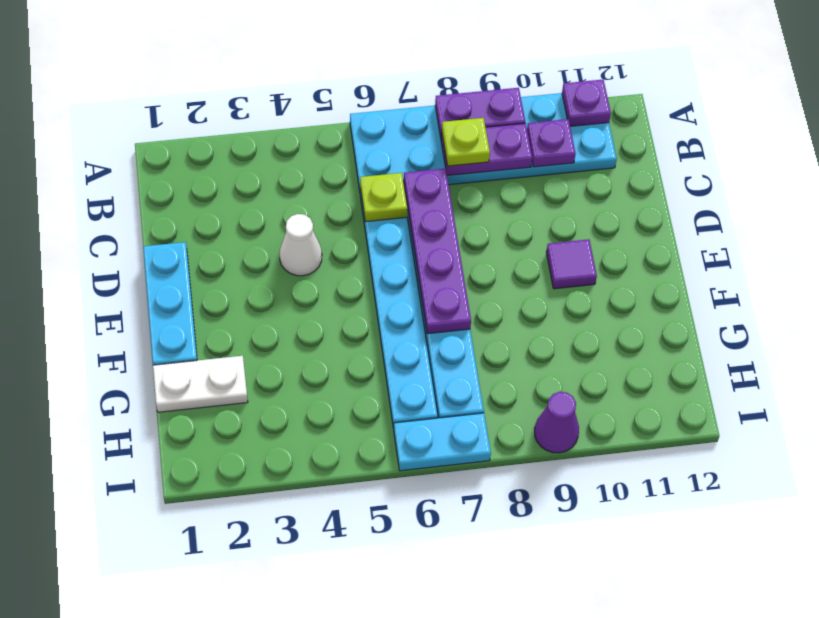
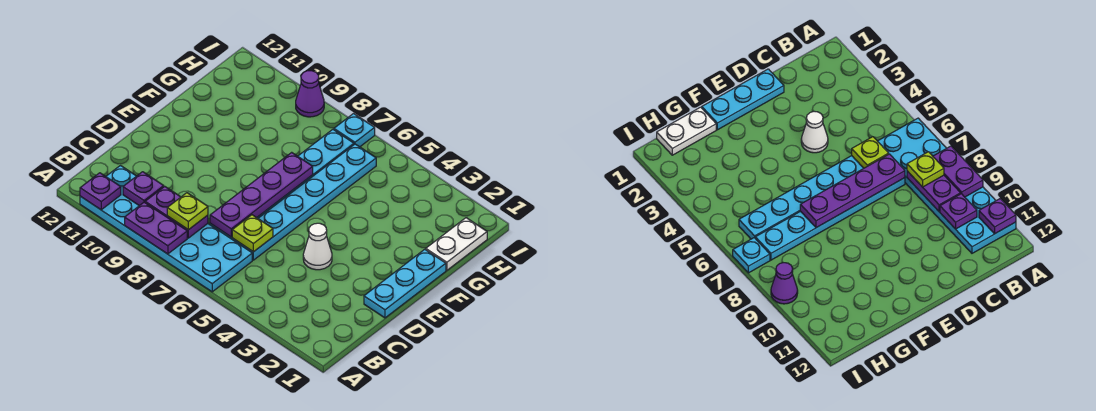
purple tile E10 level 1 -> none
white plate G1:G2 level 1 -> white plate G1:H1 level 1
cyan plate I6:I7 level 1 -> cyan plate I7 level 1

